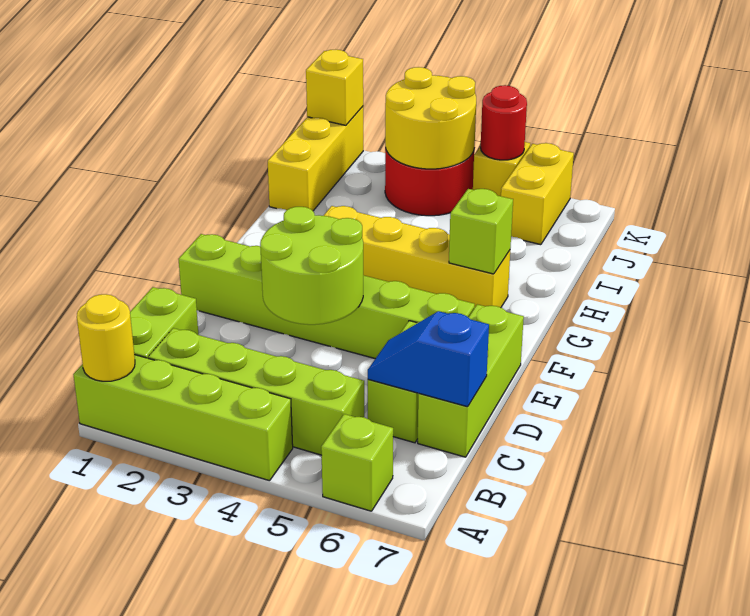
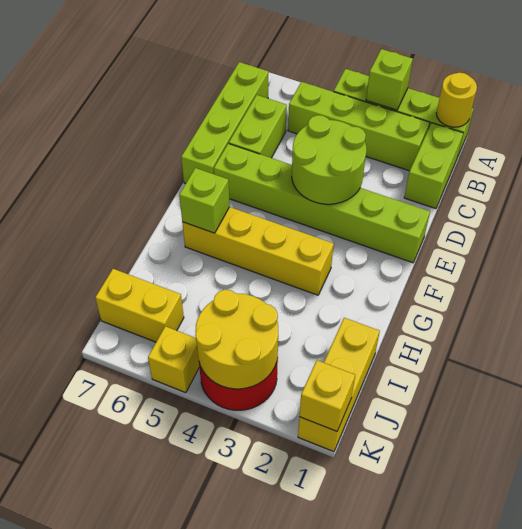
lime brick A6 level 1 -> lime brick A3 level 2
blue slope C6:C7 level 2 top 7 -> none
lime brick C7:E7 level 1 -> lime brick B7:E7 level 1
yellow brick J6:K6 level 1 -> yellow brick J6:J7 level 1
red round brick K5 level 2 -> none

